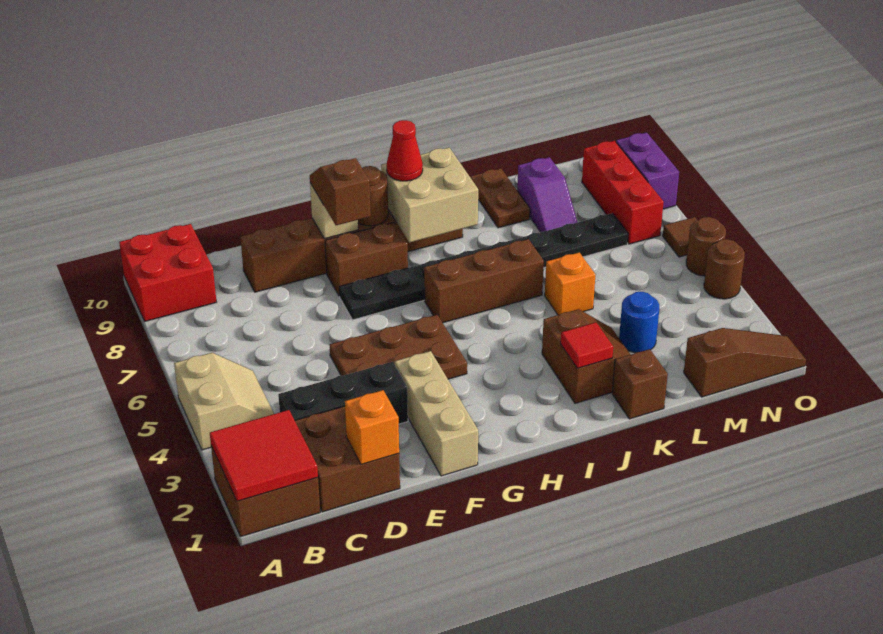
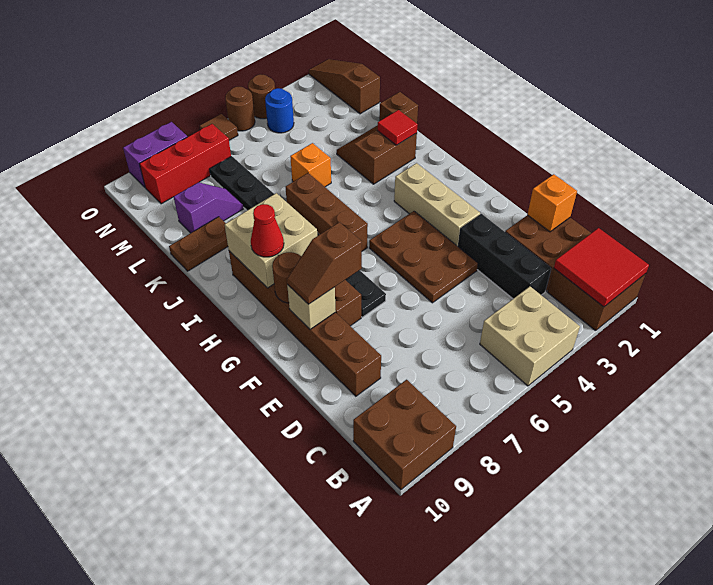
tan slope A4:B5 level 1 top A -> tan brick A4:B5 level 1
red brick A9:B10 level 1 -> brown brick A9:B10 level 1
tan brick F1:F3 level 1 -> tan brick F3:H3 level 1
blue round brick L3 level 1 -> blue round brick N4 level 1

